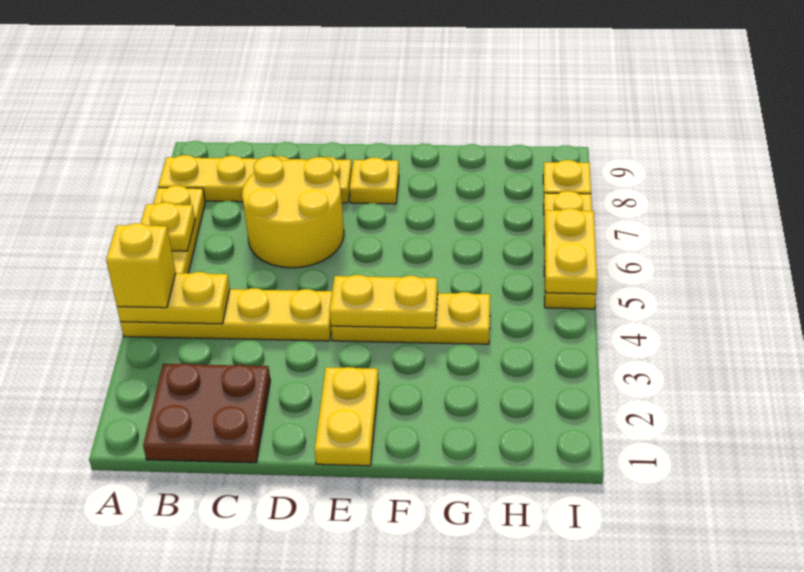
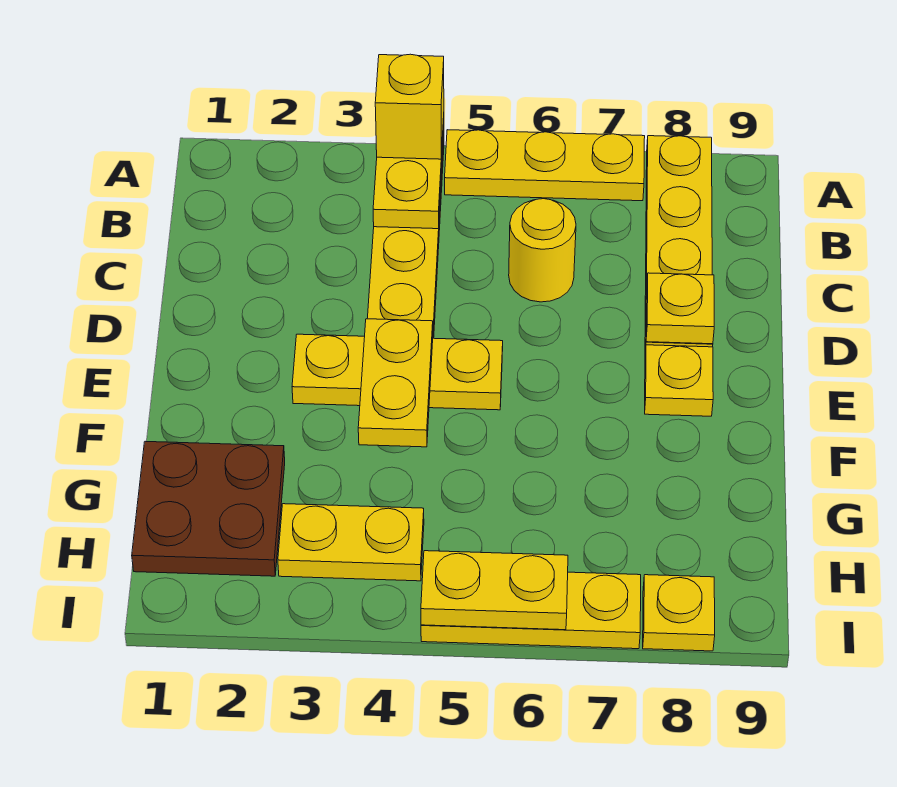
yellow plate A6 level 2 -> yellow plate D8 level 2
brown plate B1:C2 level 1 -> brown plate G1:H2 level 1
yellow round brick C6:D7 level 1 -> yellow round brick C6 level 1
yellow plate E1:E2 level 1 -> yellow plate H3:H4 level 1
yellow plate E4:G4 level 1 -> yellow plate E3:E5 level 1

